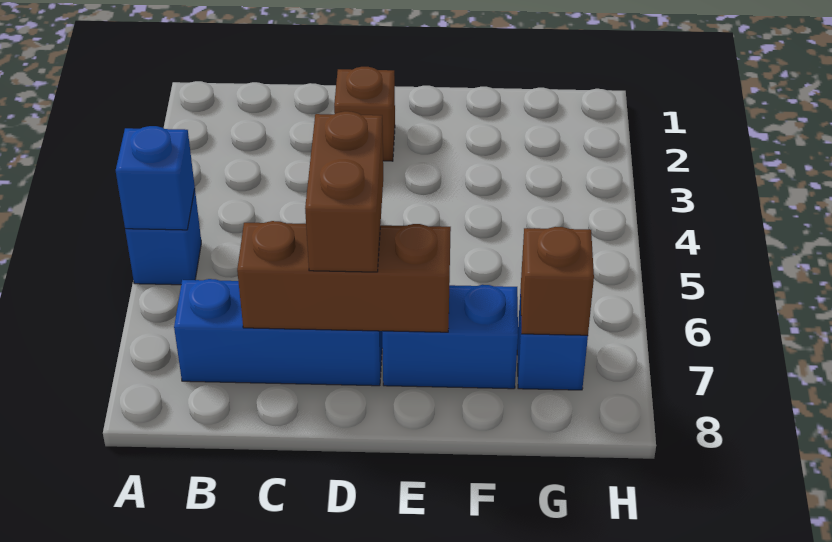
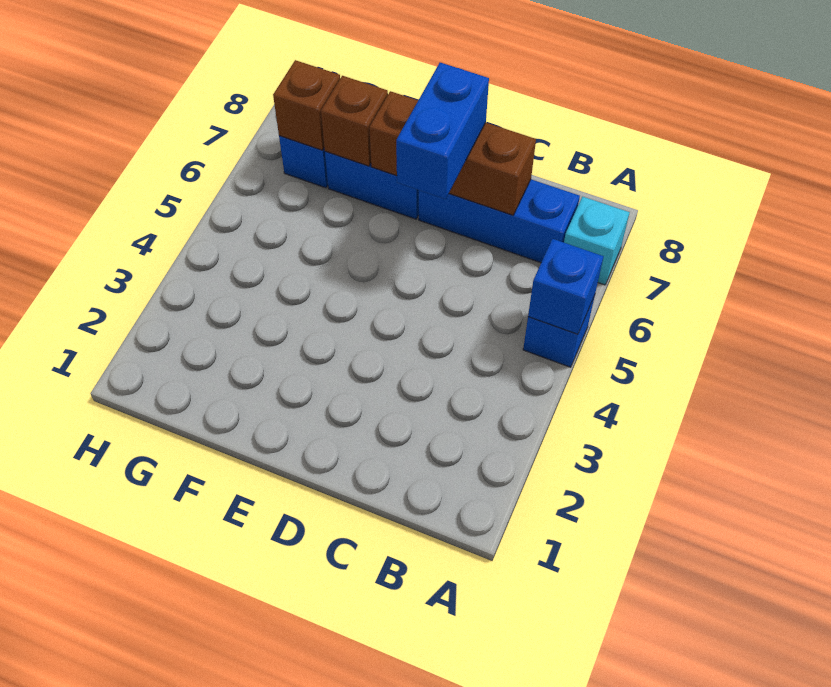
none -> cyan brick A7 level 1
brown brick D2 level 1 -> brown brick F7 level 2
brown brick D6:D7 level 3 -> blue brick D6:D7 level 3

